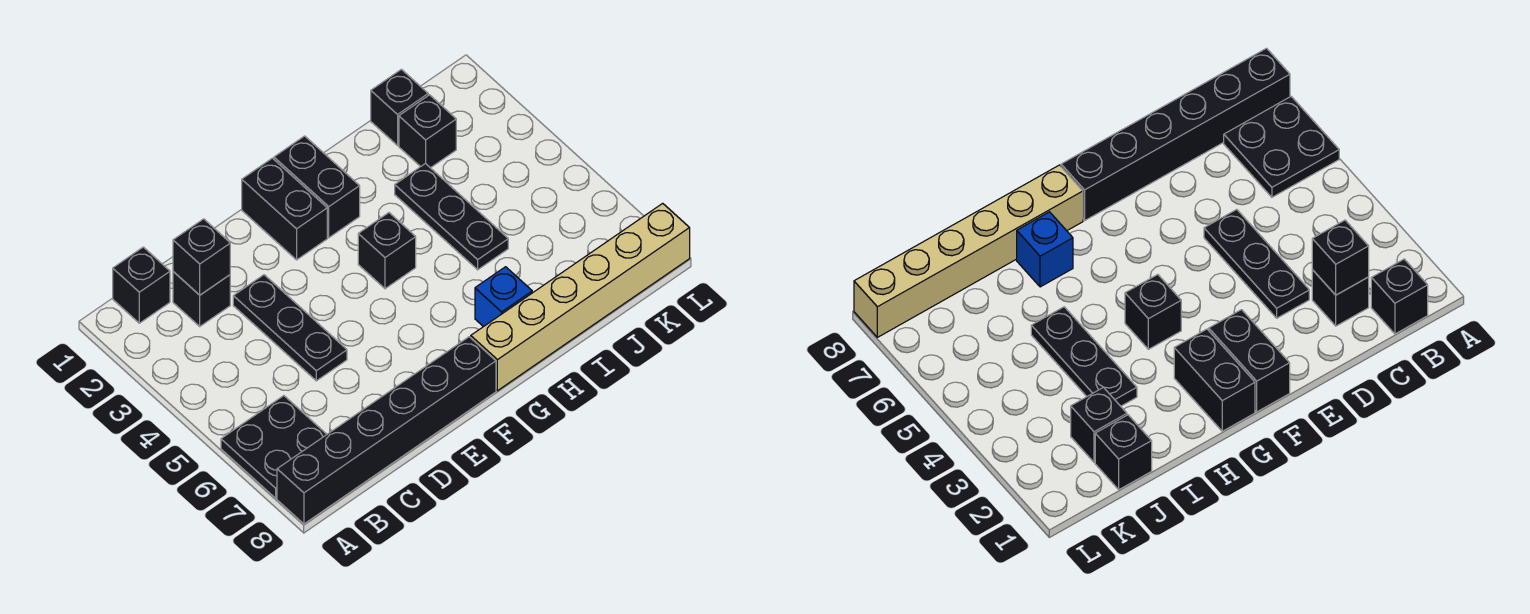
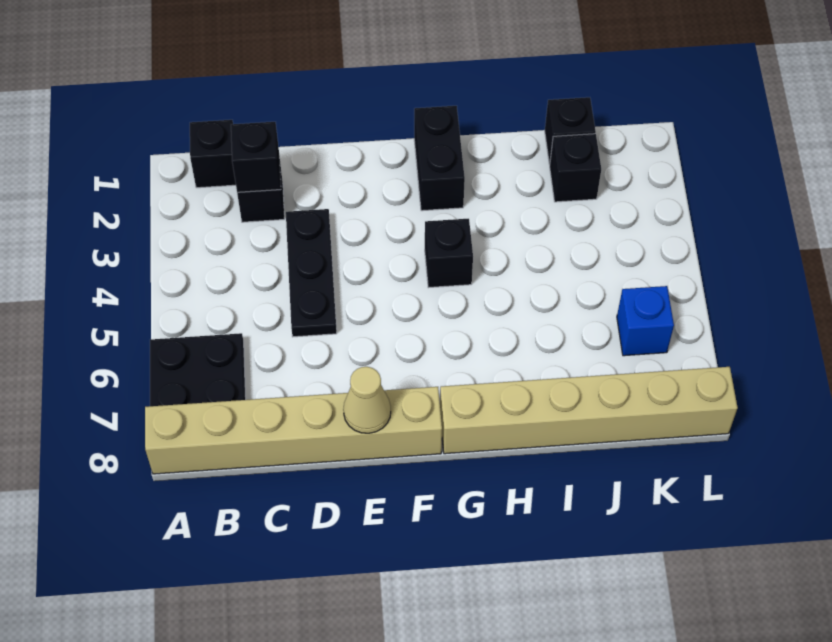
black brick A8:F8 level 1 -> tan brick A8:F8 level 1
none -> tan cone E8 level 2
black brick F1:F2 level 1 -> none
blue brick H7 level 1 -> blue brick K6 level 1
black plate I3:I5 level 1 -> none

